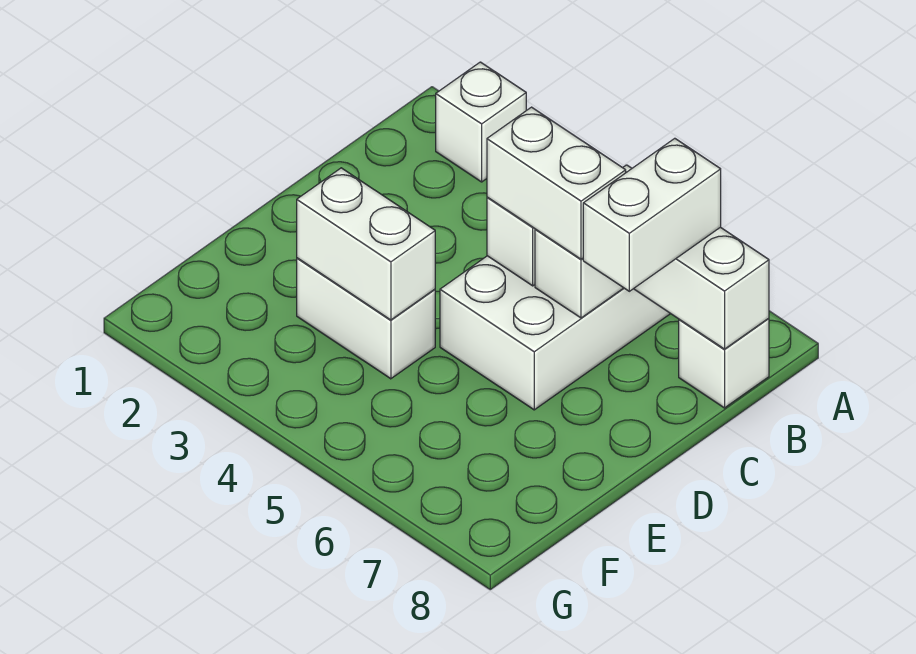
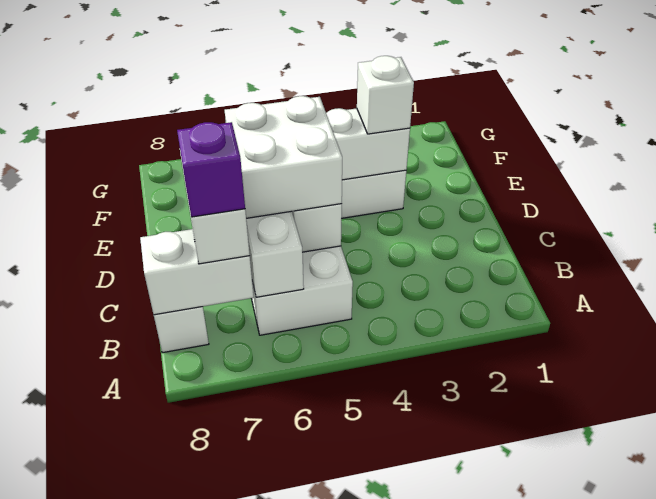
white brick A2 level 1 -> white brick E3 level 3
none -> purple brick B7 level 4
white brick C5:C6 level 3 -> white brick C5:D6 level 3

